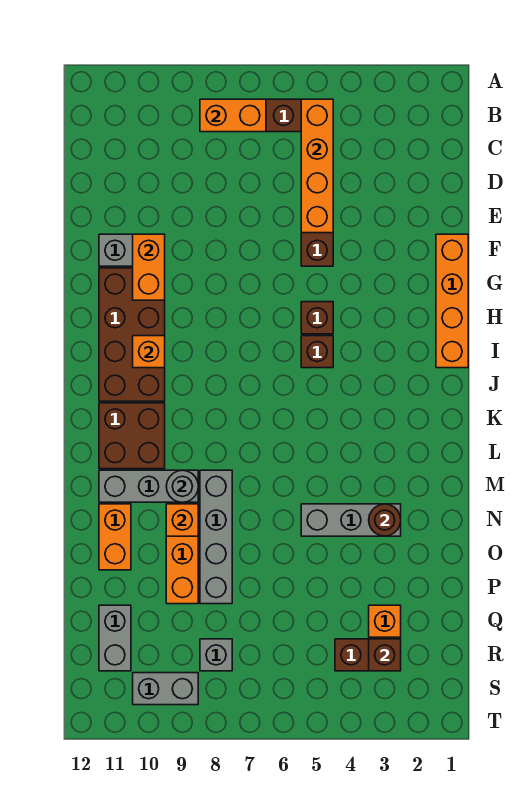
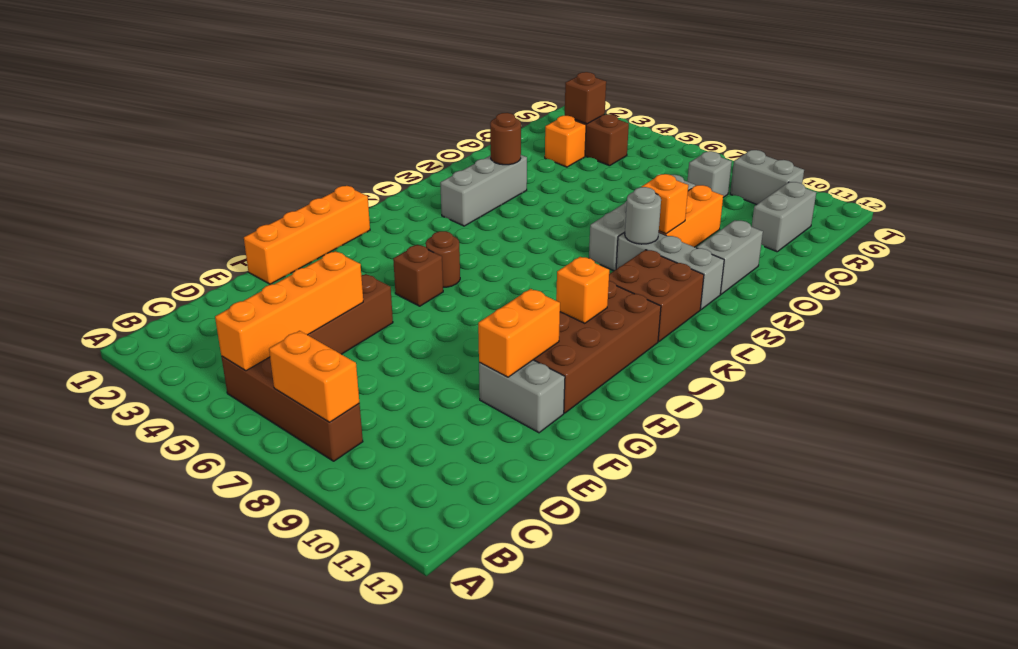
brown brick I5 level 1 -> brown round brick I5 level 1
grey brick N3:N5 level 1 -> grey brick L3:N3 level 1
orange brick N11:O11 level 1 -> grey brick N11:O11 level 1

